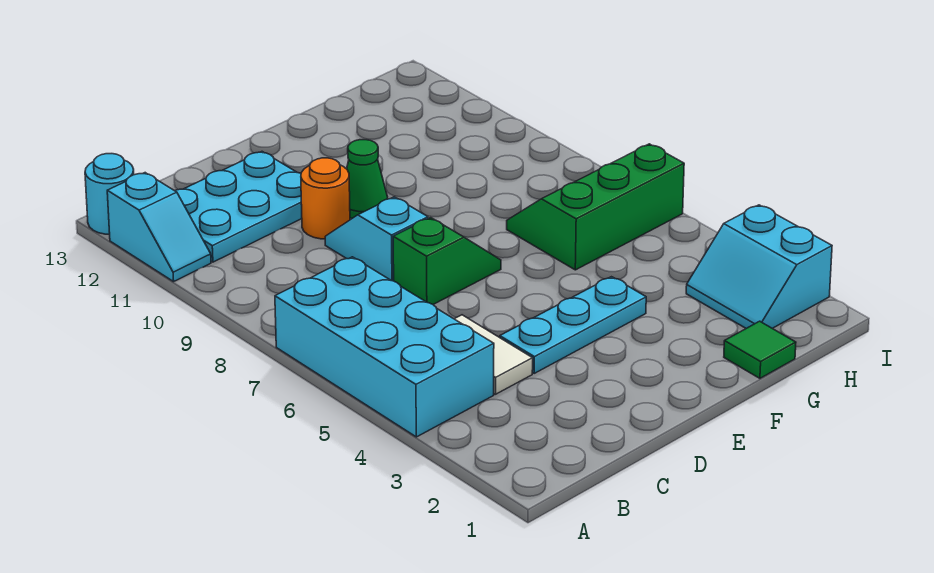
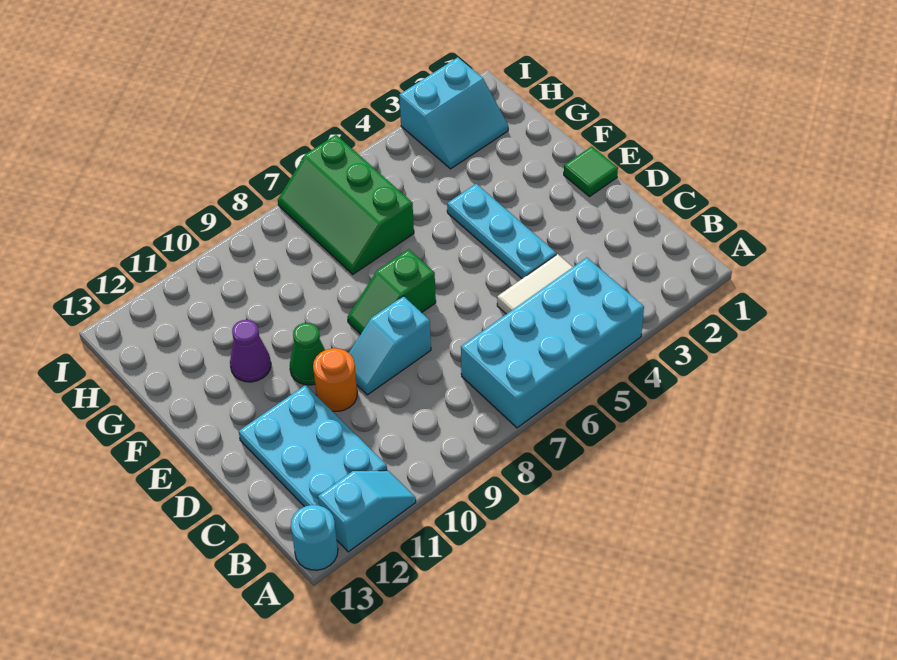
green slope D7:E7 level 1 top D -> green slope E7:E8 level 1 top 7
none -> purple cone F11 level 1
green tile G1 level 1 -> green tile E1 level 1

